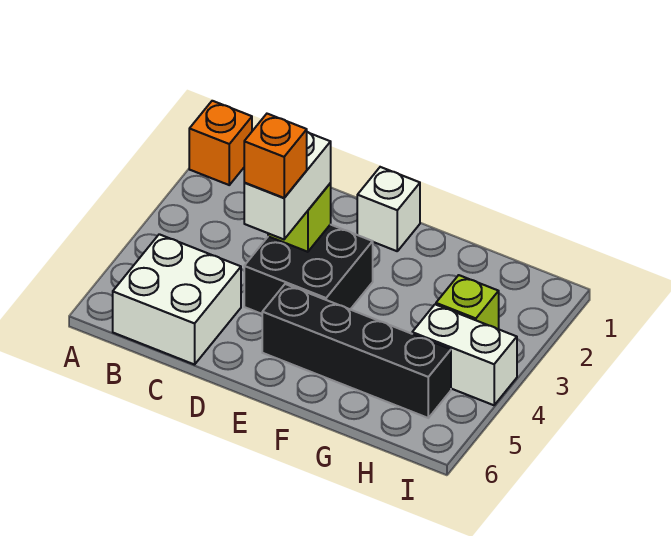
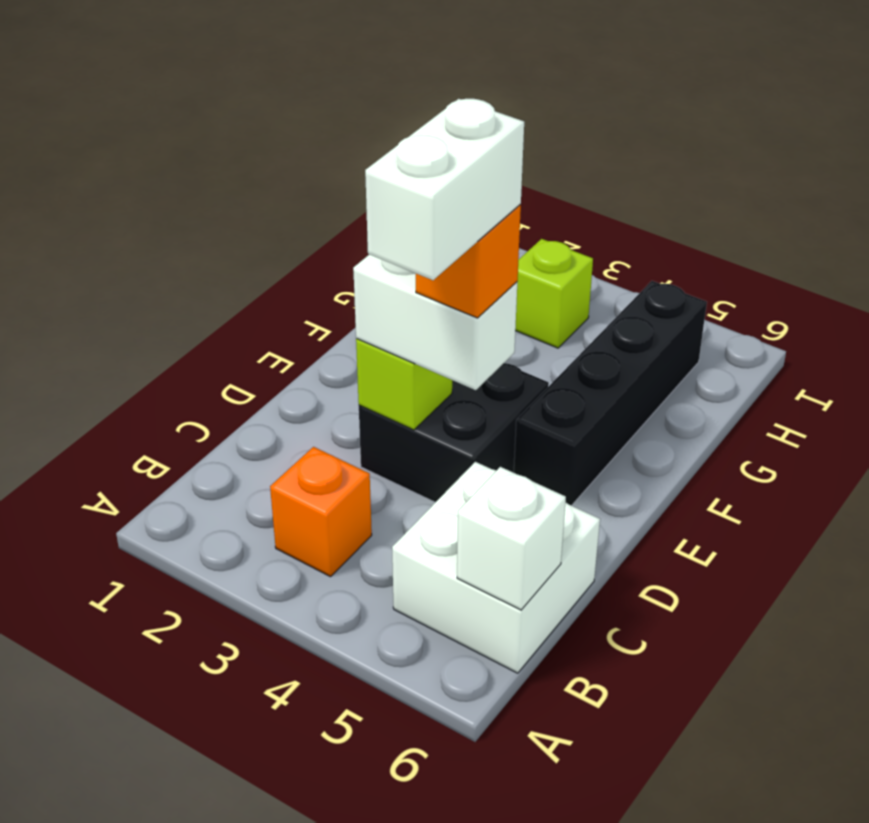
orange brick A1 level 1 -> orange brick B3 level 1
white brick E1 level 1 -> white brick B6 level 2
white brick H4:I4 level 1 -> white brick C4:D4 level 5

